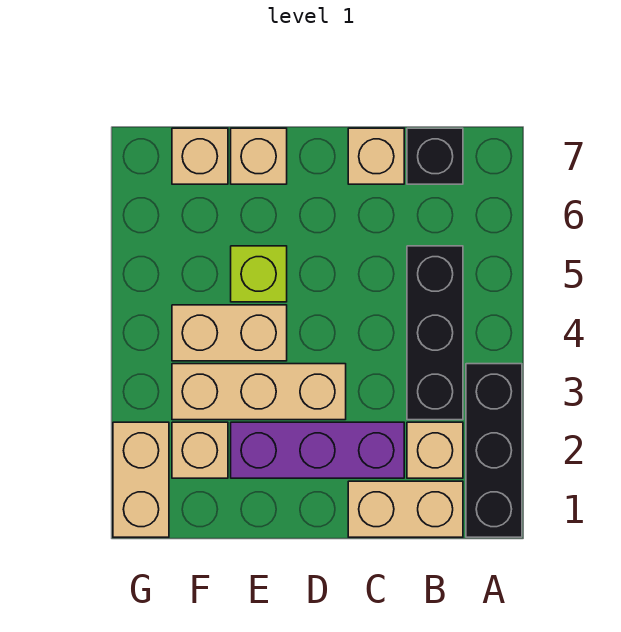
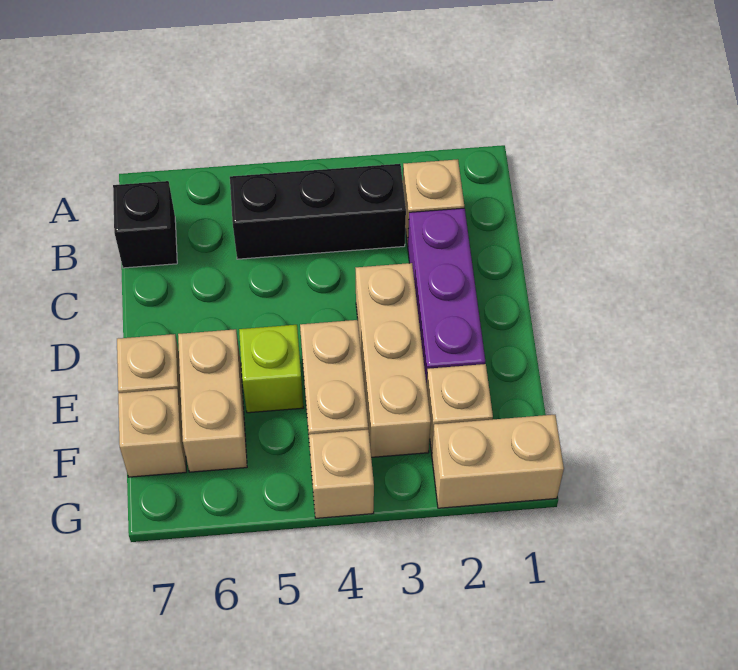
black brick A1:A3 level 1 -> none
tan brick B1:C1 level 1 -> tan brick E6:F6 level 1
tan brick C7 level 1 -> tan brick G4 level 1

